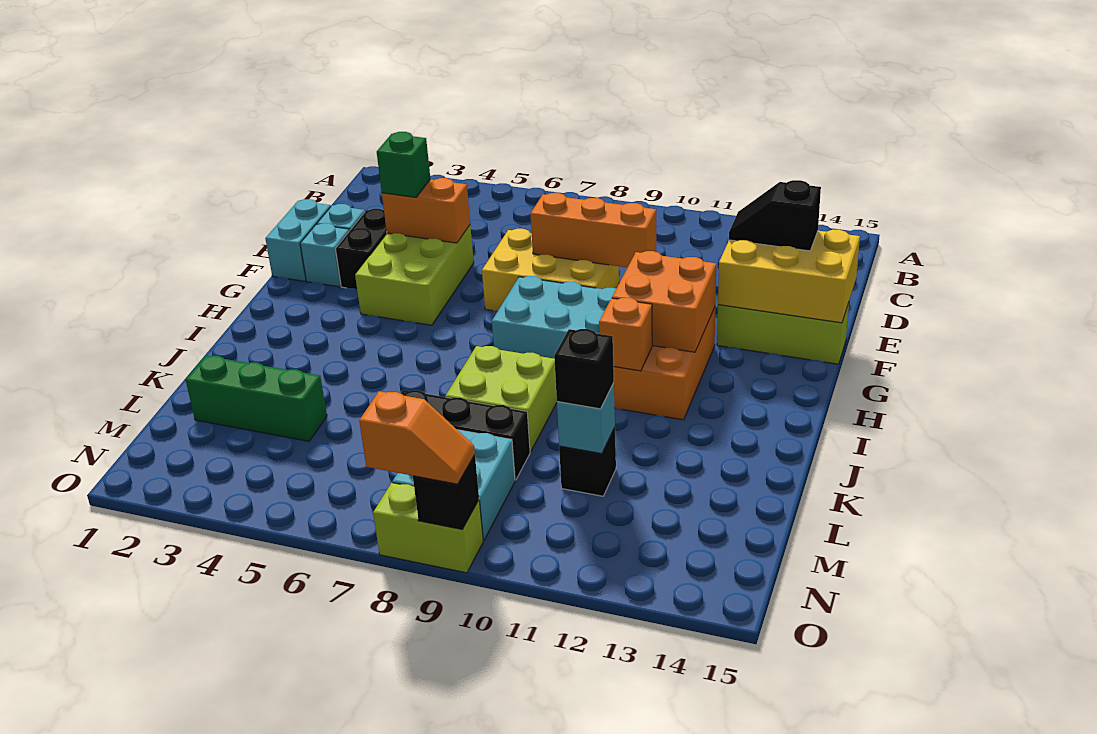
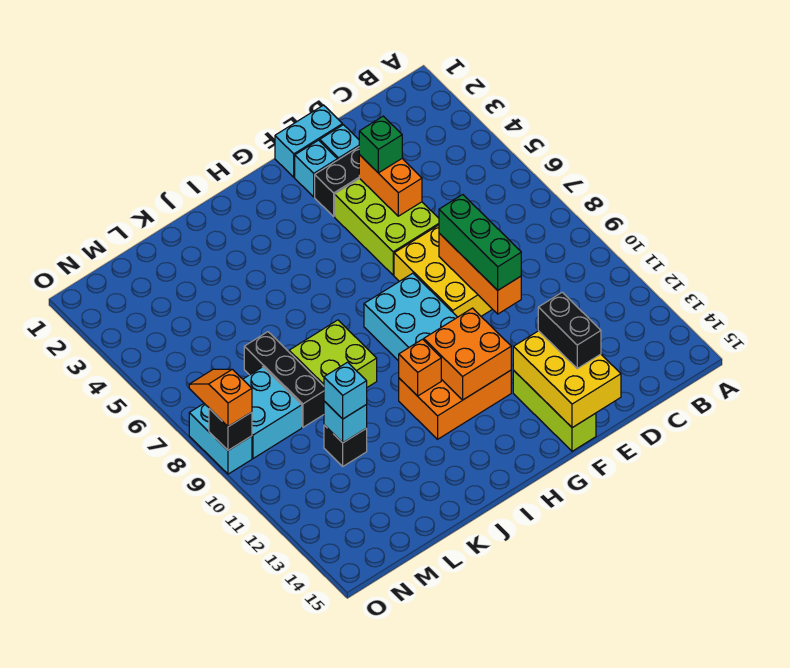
lime brick E4:G5 level 1 -> lime brick E4:F6 level 1
black slope E13:E14 level 3 top 14 -> black brick E13:E14 level 3
green brick L2:L4 level 1 -> green brick E8:E10 level 3
black brick L11 level 3 -> cyan brick L11 level 3
lime brick O8:O9 level 1 -> cyan brick O8:O9 level 1
orange slope O8:O9 level 3 top 8 -> orange slope O8:O9 level 3 top 9

